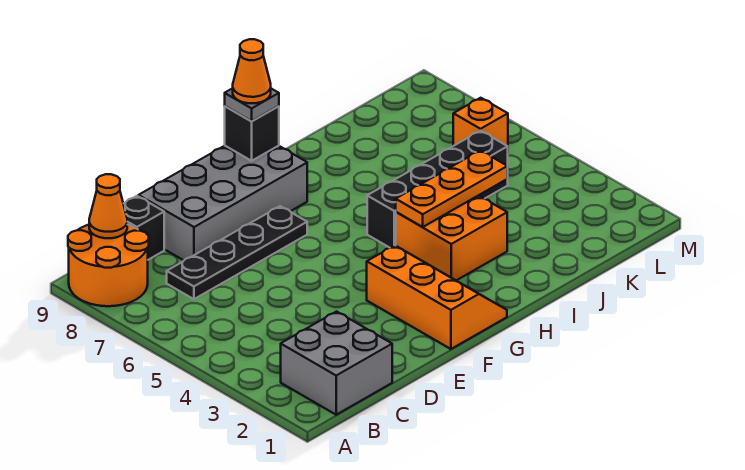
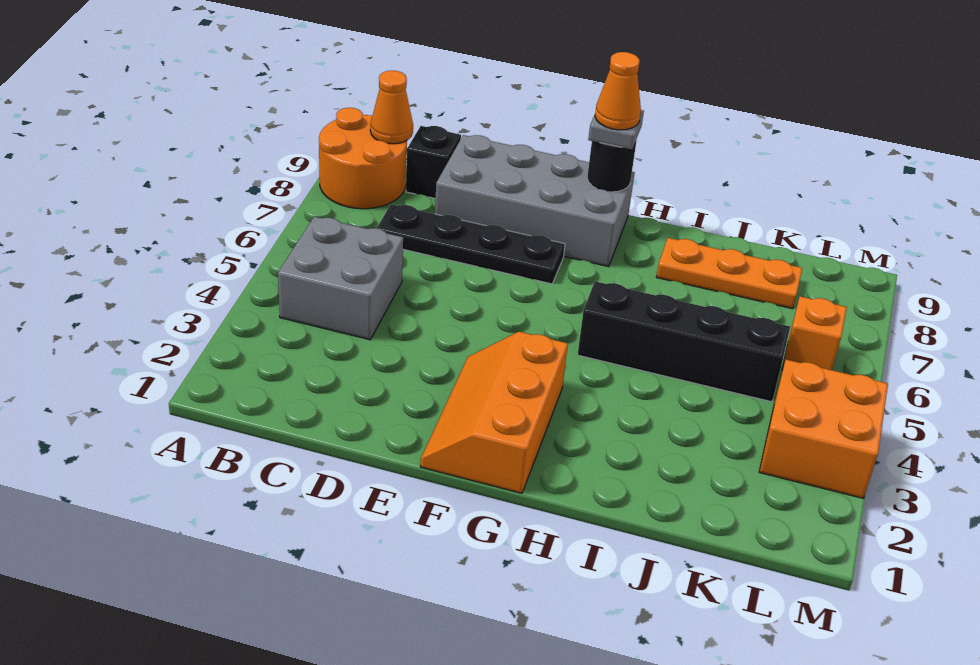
grey brick B1:C2 level 1 -> grey brick B4:C5 level 1
orange slope F1:G3 level 1 top F -> orange slope F1:G3 level 1 top G
black brick G9 level 2 -> black round brick G9 level 2
orange brick H3:I4 level 1 -> orange brick L3:M4 level 1
orange plate H4:J4 level 2 -> orange plate I8:K8 level 1

